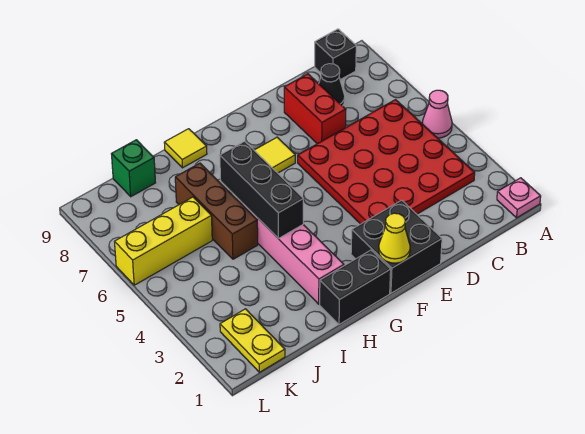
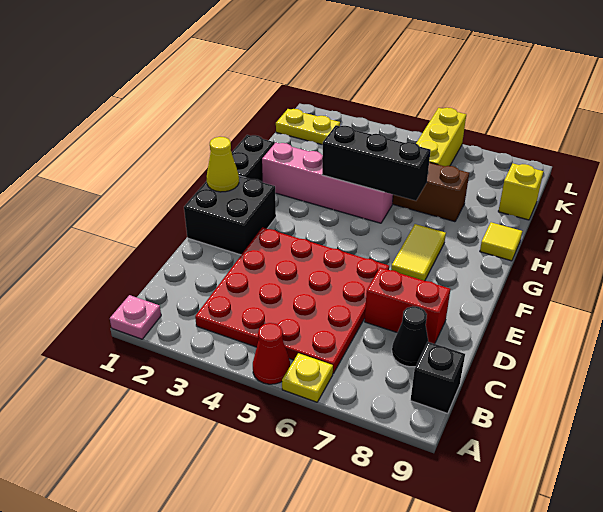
pink cone A5 level 1 -> red cone A5 level 1
none -> yellow plate A6 level 1
green brick J9 level 1 -> yellow brick J9 level 1

